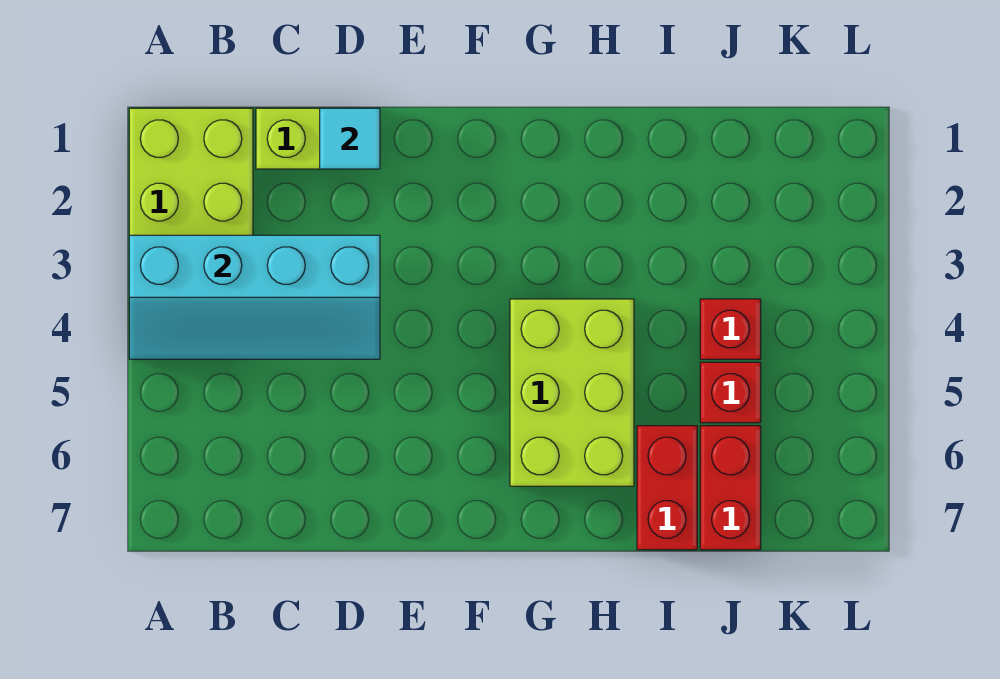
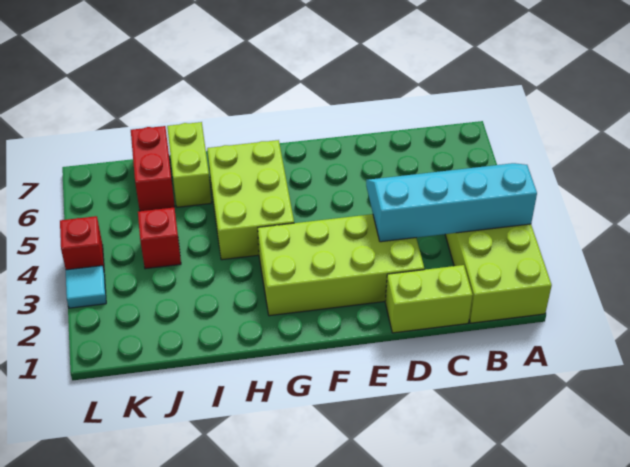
cyan tile D1 level 2 -> cyan tile L3 level 1
none -> lime brick D2:G3 level 1
red brick I6:I7 level 1 -> lime brick I6:I7 level 1
red brick J5 level 1 -> red brick L4 level 1

